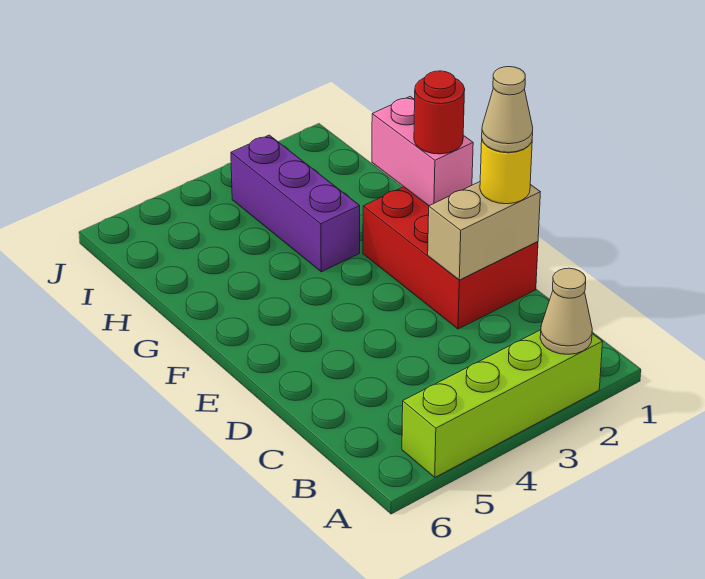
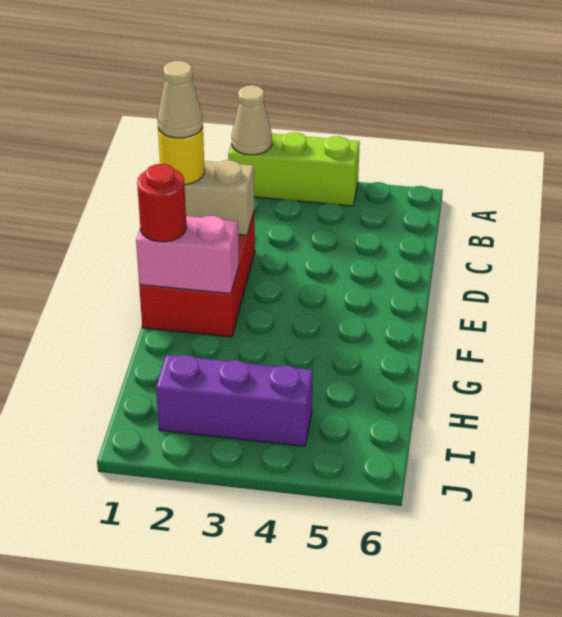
lime brick A2:A5 level 1 -> lime brick A2:A4 level 1
pink brick F1:G1 level 2 -> pink brick F1:F2 level 2
purple brick G3:I3 level 1 -> purple brick I2:I4 level 1

